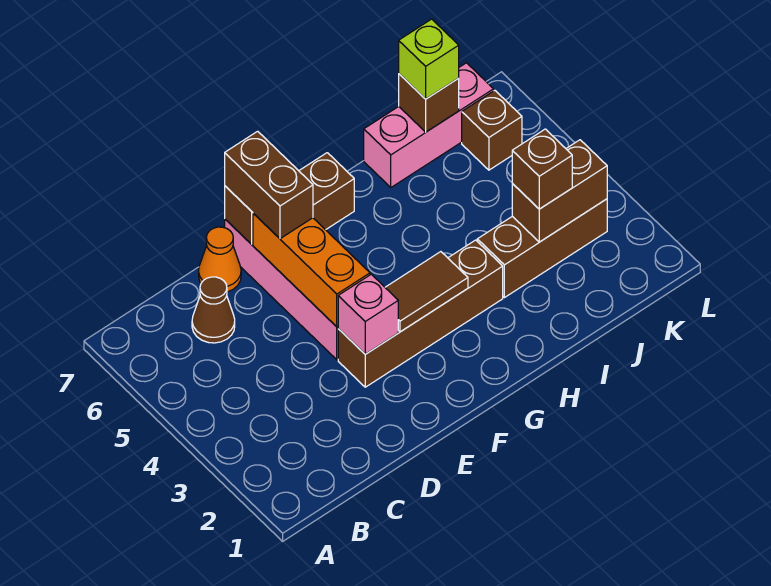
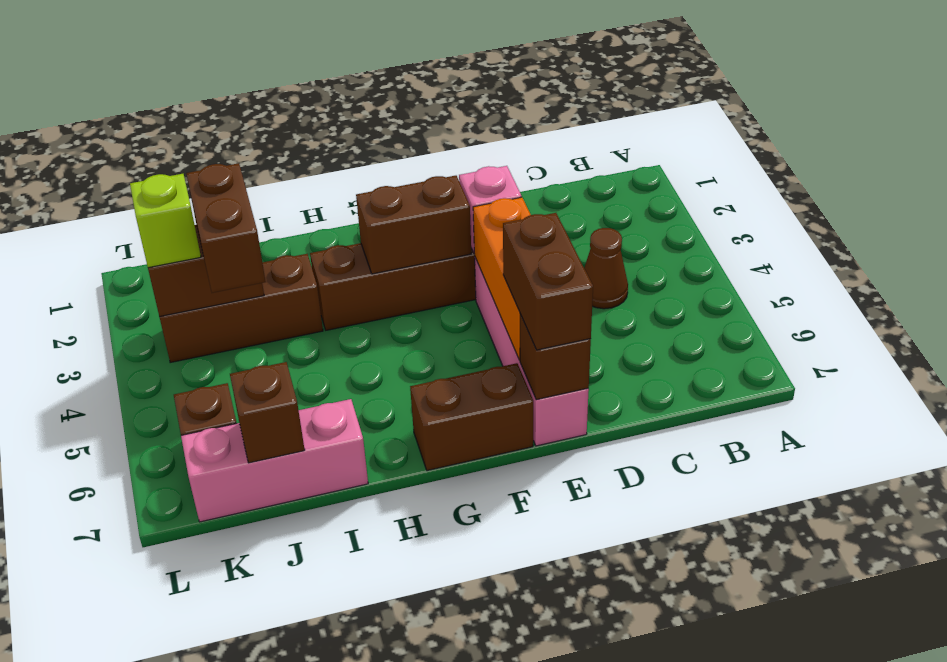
brown cone C6 level 1 -> brown cone C4 level 1
orange cone D7 level 1 -> none
brown tile F3:G3 level 2 -> brown brick F3:G3 level 2
brown brick J3 level 3 -> brown brick J3:J4 level 3
lime brick J7 level 3 -> lime brick K3 level 3

